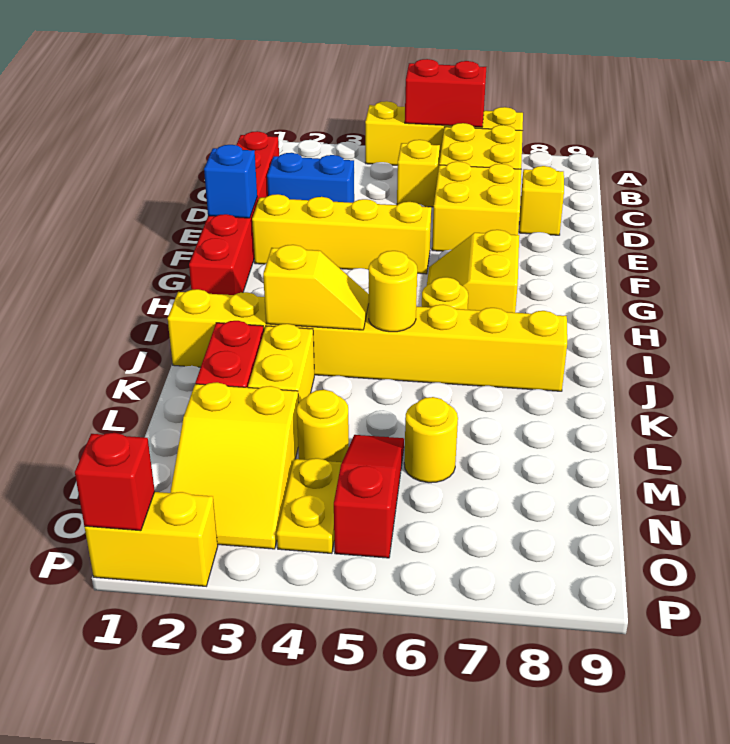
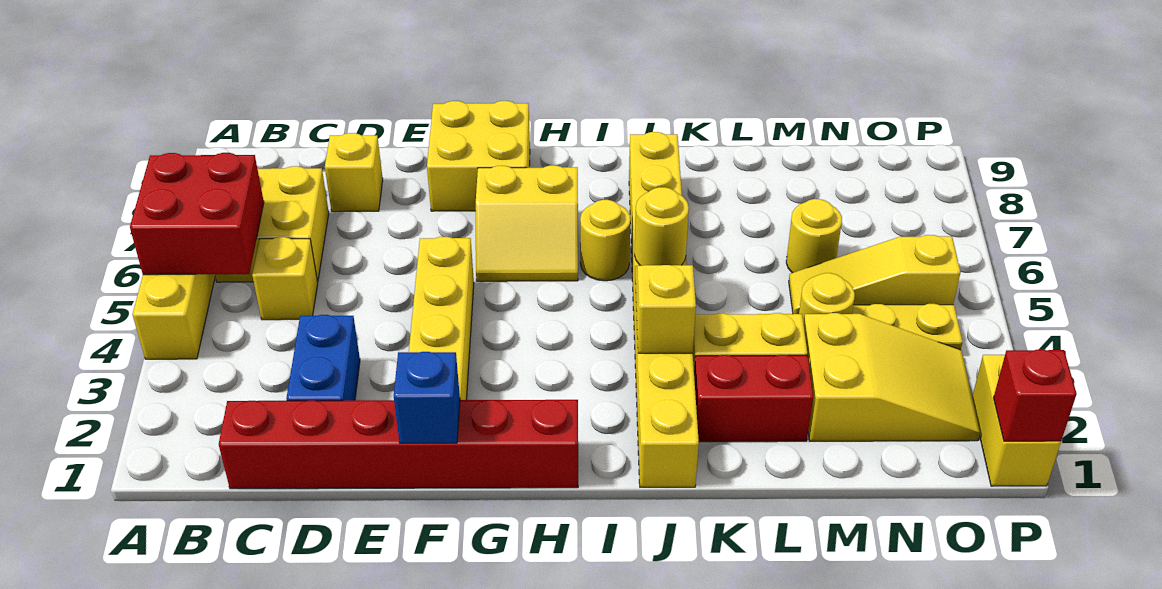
red brick A5:A6 level 2 -> red brick A5:B6 level 2
yellow brick D6:E7 level 1 -> yellow brick F8:G9 level 1
red slope M5:O5 level 1 top O -> yellow slope M5:O5 level 1 top O

